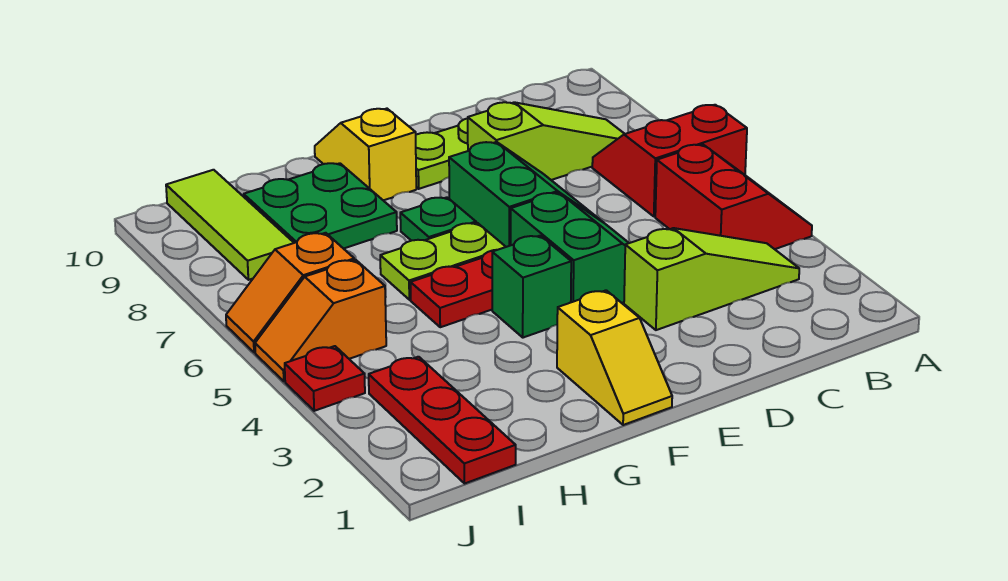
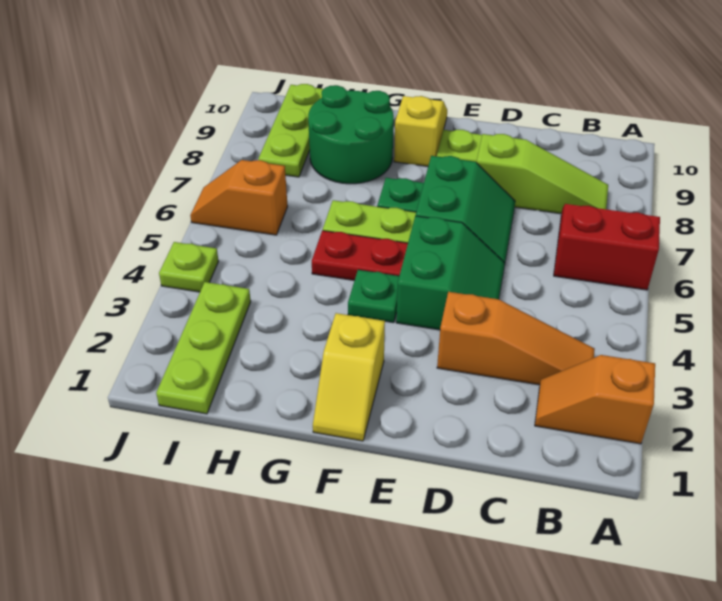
red slope A4:B5 level 1 top B -> none
lime slope B3:D3 level 1 top D -> orange slope B3:D3 level 1 top D
green brick F4 level 1 -> green plate F4 level 1
green plate G8:H9 level 1 -> green round brick G8:H9 level 1
red plate I1:I3 level 1 -> lime plate I1:I3 level 1
orange slope I5:J5 level 1 top I -> orange slope A2:B2 level 1 top A
lime tile I8:I10 level 1 -> lime plate I8:I10 level 1
red plate J4 level 1 -> lime plate J4 level 1

